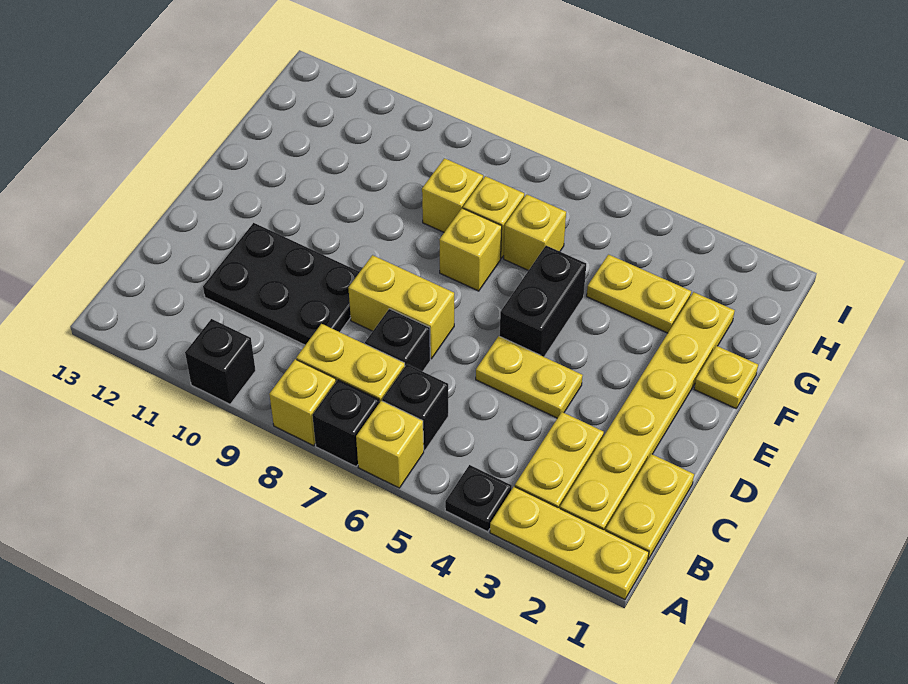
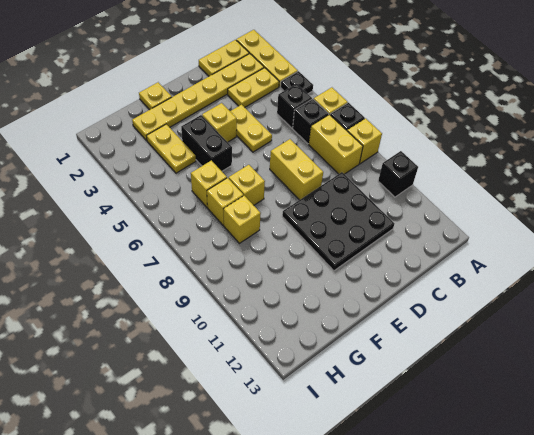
black brick C7 level 1 -> black brick B5 level 1
black plate C9:D11 level 1 -> black plate C9:E11 level 1
none -> yellow brick E4 level 1
black brick E5:F5 level 1 -> black brick F4:F5 level 1

